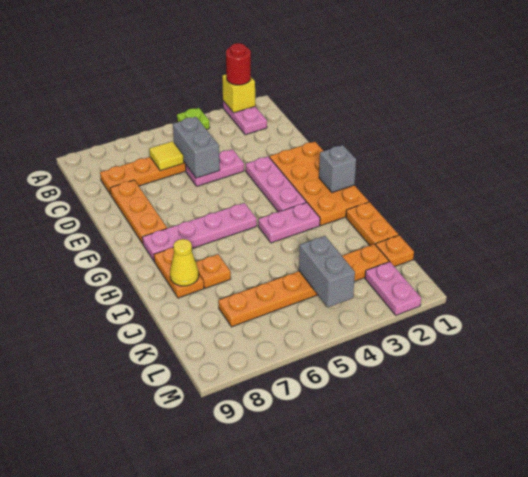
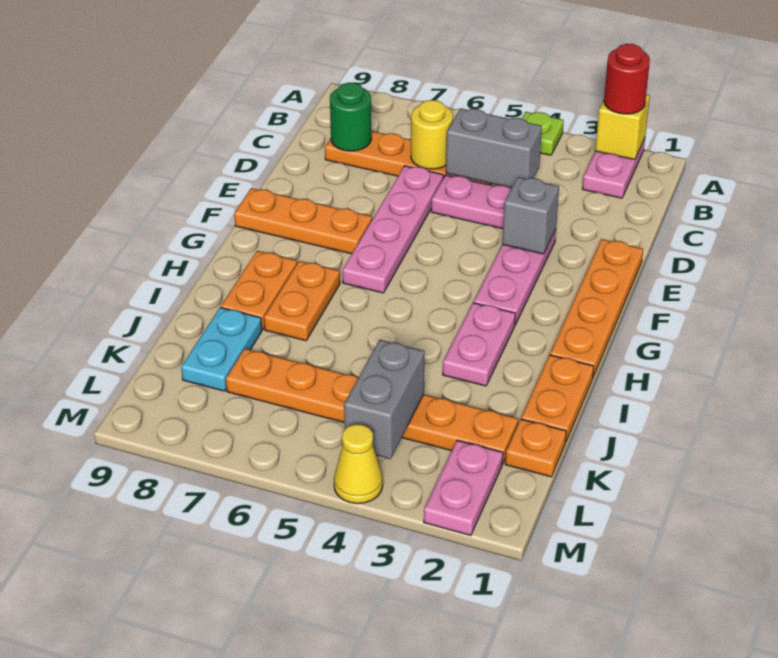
grey brick C5:D5 level 2 -> grey brick C4:C5 level 2
yellow tile C6 level 2 -> yellow round brick C6 level 2
none -> green round brick C8 level 2
orange plate D8:F8 level 1 -> orange plate F7:F9 level 1
orange plate E1:H2 level 1 -> orange plate E1:H1 level 1
grey brick G1 level 2 -> grey brick E3 level 2
pink plate G5:G8 level 1 -> pink plate D6:G6 level 1
pink plate H3:H4 level 1 -> pink plate H3:I3 level 1
orange plate I7 level 1 -> orange plate H7:I7 level 1
yellow cone I8 level 2 -> yellow cone M4 level 1
none -> cyan plate J8:K8 level 1

